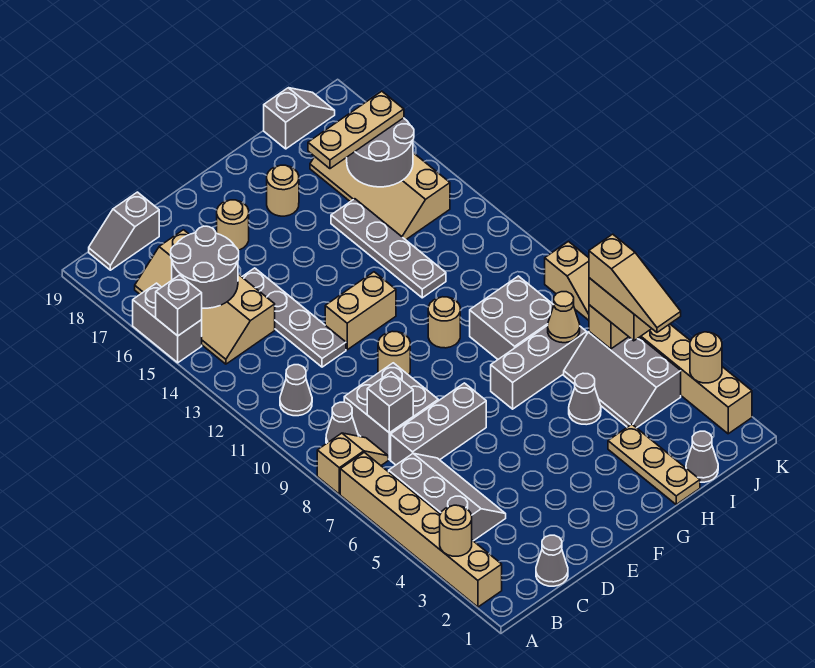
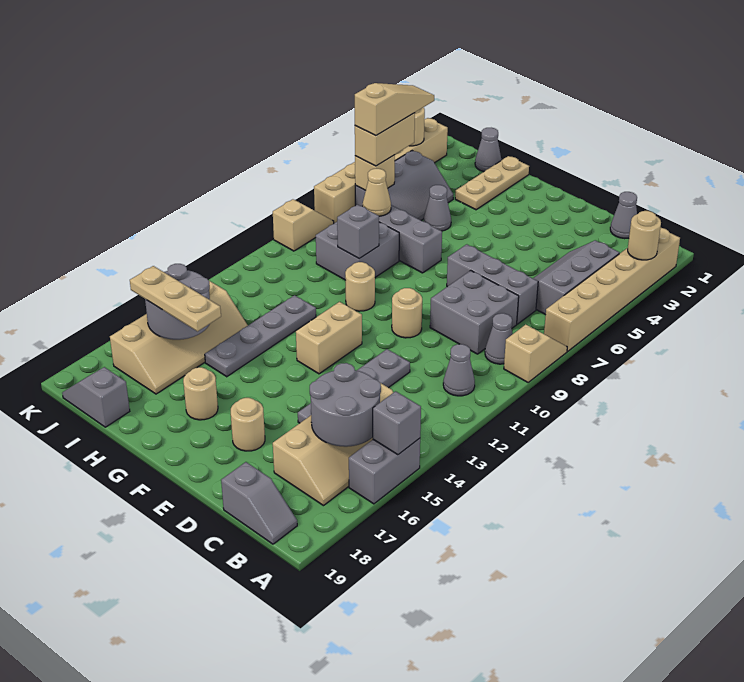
tan slope A8:B8 level 1 top A -> tan slope A8:A9 level 1 top 9
grey brick C8 level 2 -> grey brick H9 level 2
tan brick E12:F12 level 1 -> tan brick F12:F13 level 1

